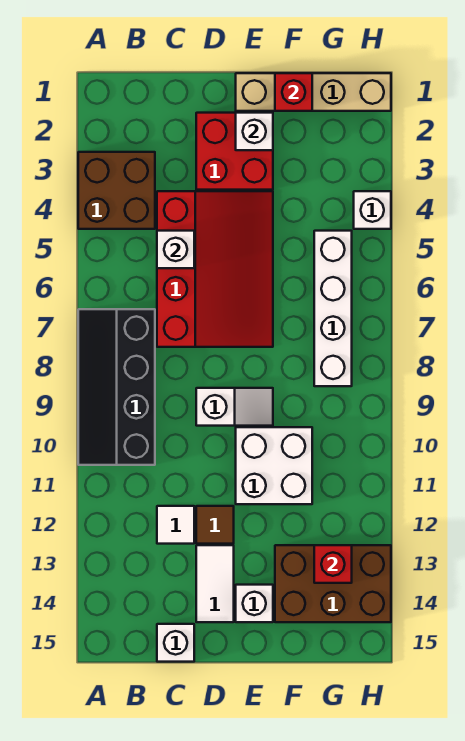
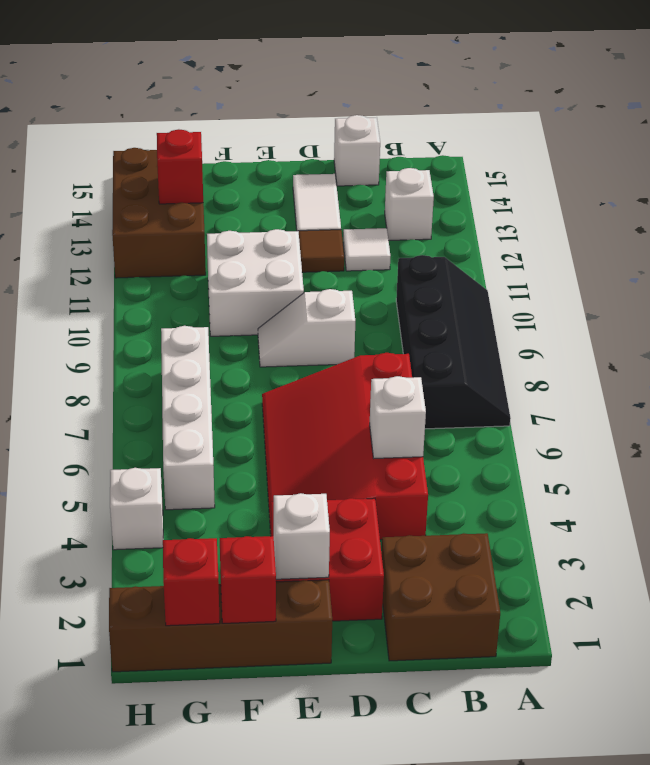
brown brick A3:B4 level 1 -> brown brick B1:C2 level 1
tan brick E1:H1 level 1 -> brown brick E1:H1 level 1
white brick E14 level 1 -> white brick B13 level 1
brown brick F13:H14 level 1 -> brown brick G12:H14 level 1
none -> red brick G1 level 2

